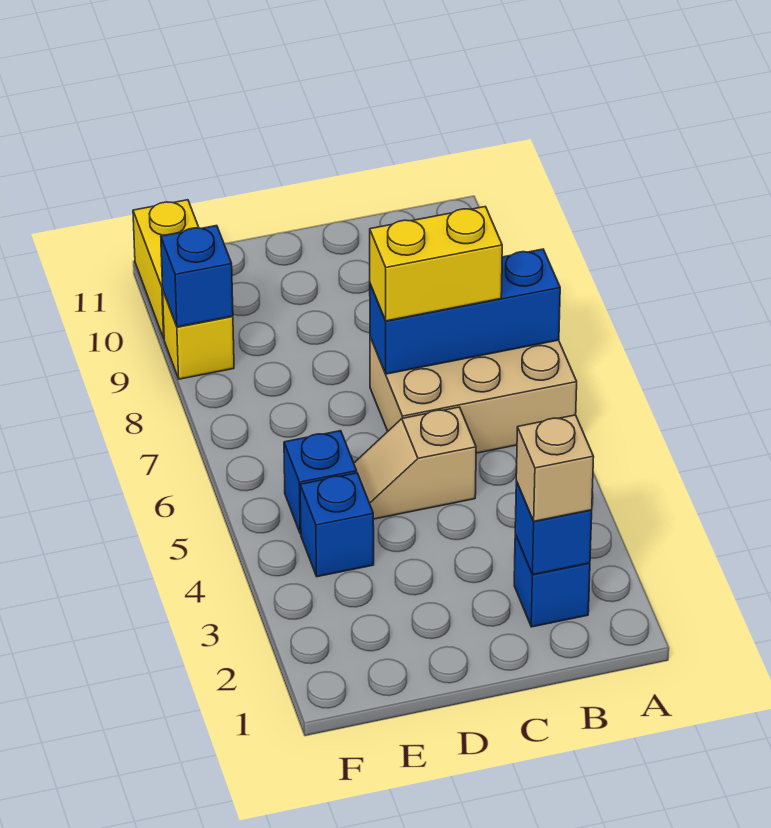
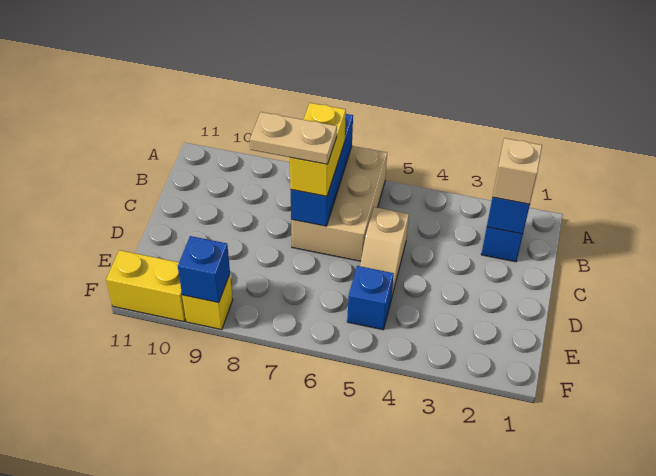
none -> tan plate C7:C8 level 4
blue brick E4 level 1 -> none

